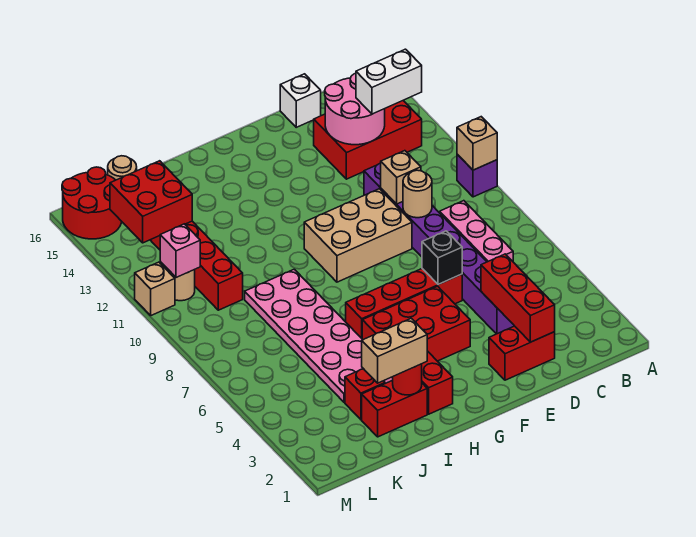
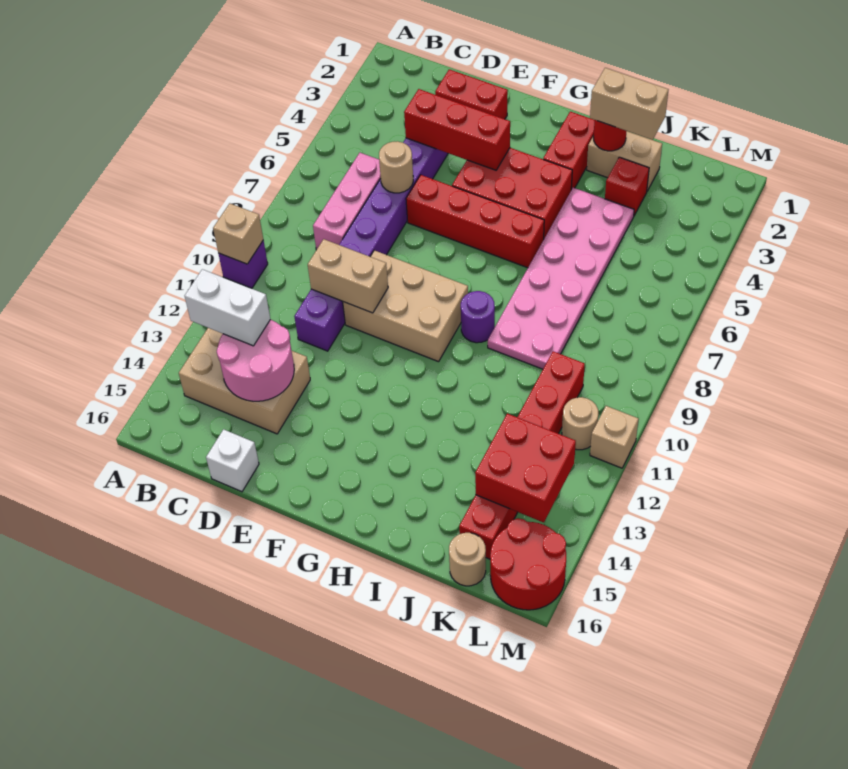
red brick B13:D14 level 1 -> tan brick B13:D14 level 1
red brick D2:D4 level 2 -> red brick D4:F4 level 2
tan round brick D9 level 2 -> tan round brick D6 level 2
tan brick D10 level 2 -> tan brick D10:E10 level 2
black brick E6 level 2 -> none
none -> purple round brick H9 level 1
red brick I2:J2 level 1 -> tan brick I2:J2 level 1
pink brick L11 level 2 -> none

